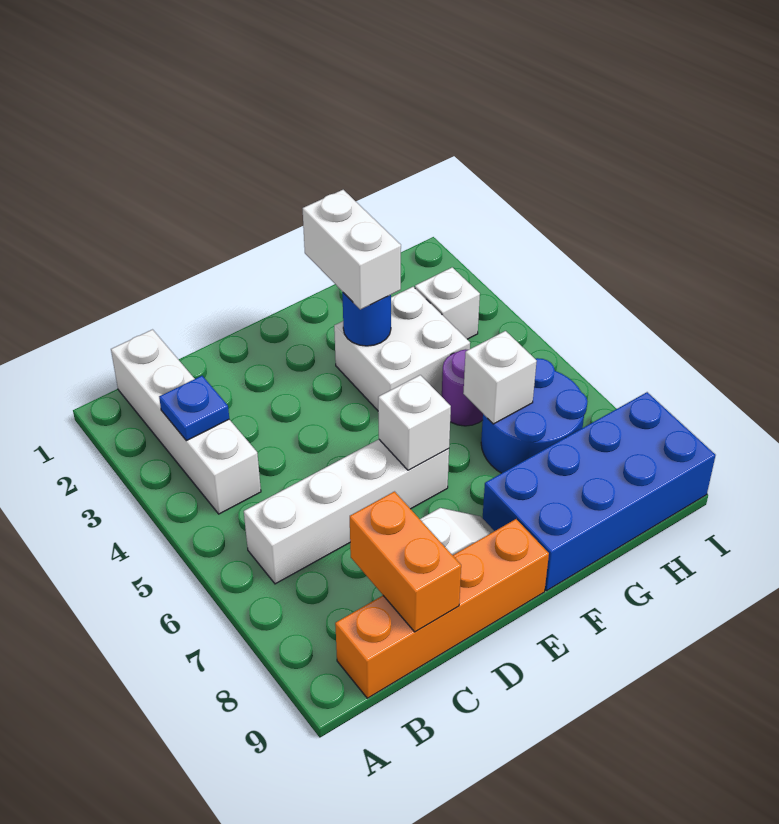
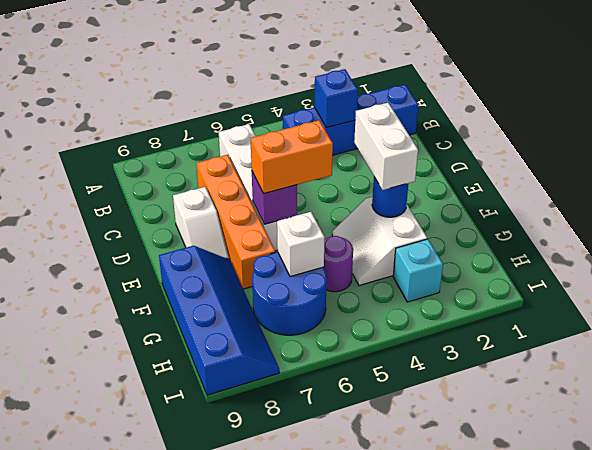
white brick B1:B4 level 1 -> blue brick B1:B4 level 1
blue plate B3 level 2 -> blue brick B3 level 2
orange brick B9:E9 level 1 -> orange brick C7:F7 level 1
orange brick C8:C9 level 2 -> orange brick E5:E6 level 3
white brick E6 level 2 -> purple brick E6 level 2
white brick F2:F3 level 3 -> white brick E3:F3 level 3
white brick F3:G4 level 1 -> white slope F3:G4 level 1 top 3
blue brick F8:I9 level 1 -> blue slope F8:I9 level 1 top 9
white brick H3 level 1 -> cyan brick H3 level 1

